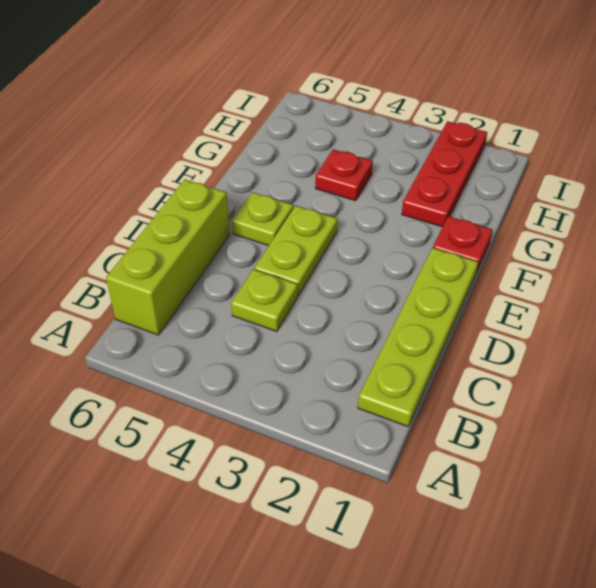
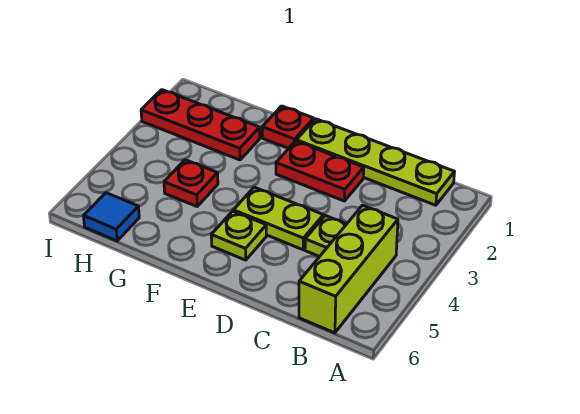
lime brick B6:D6 level 1 -> lime brick B4:B6 level 1
none -> red plate D2:E2 level 1
none -> blue tile H6 level 1

